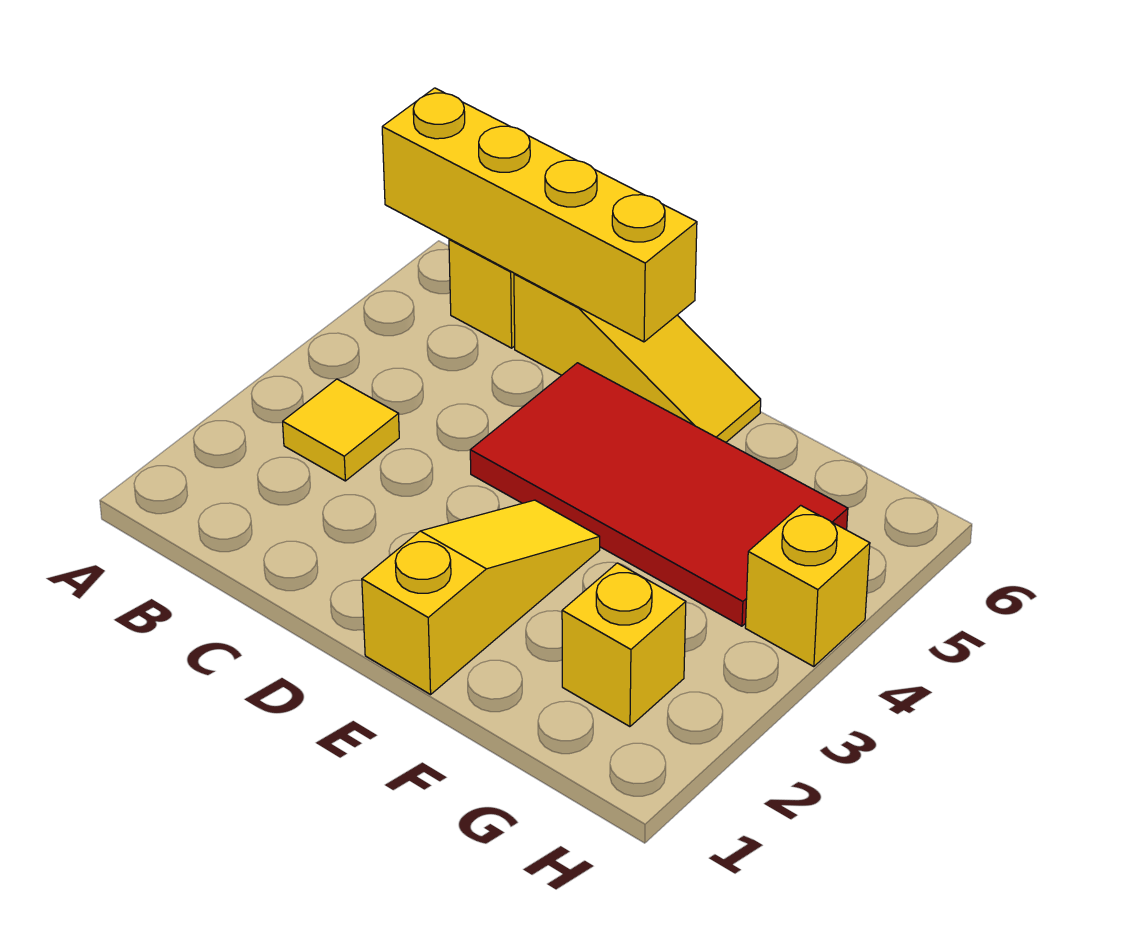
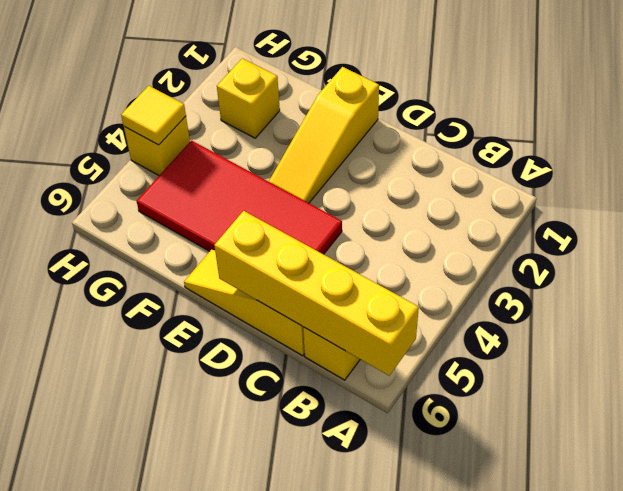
yellow tile B3 level 1 -> yellow tile H4 level 2

